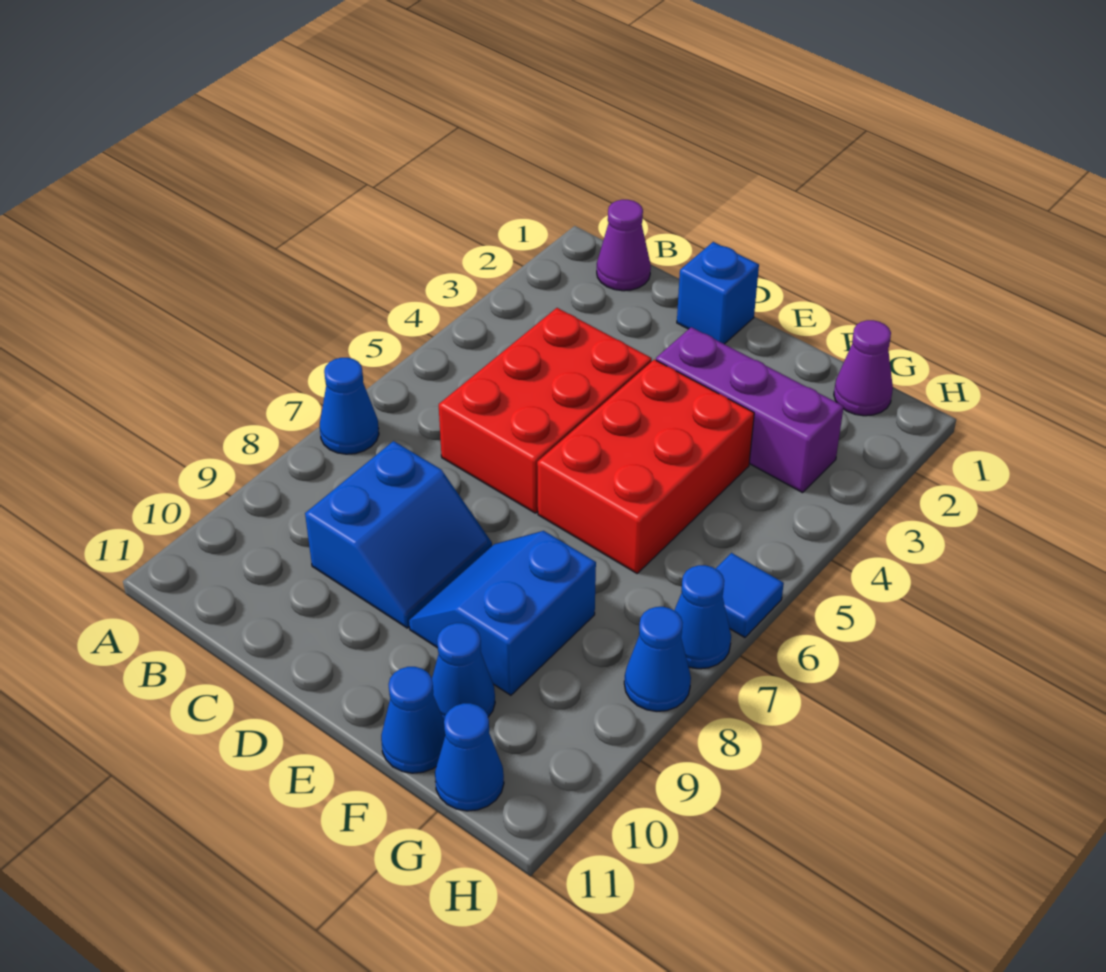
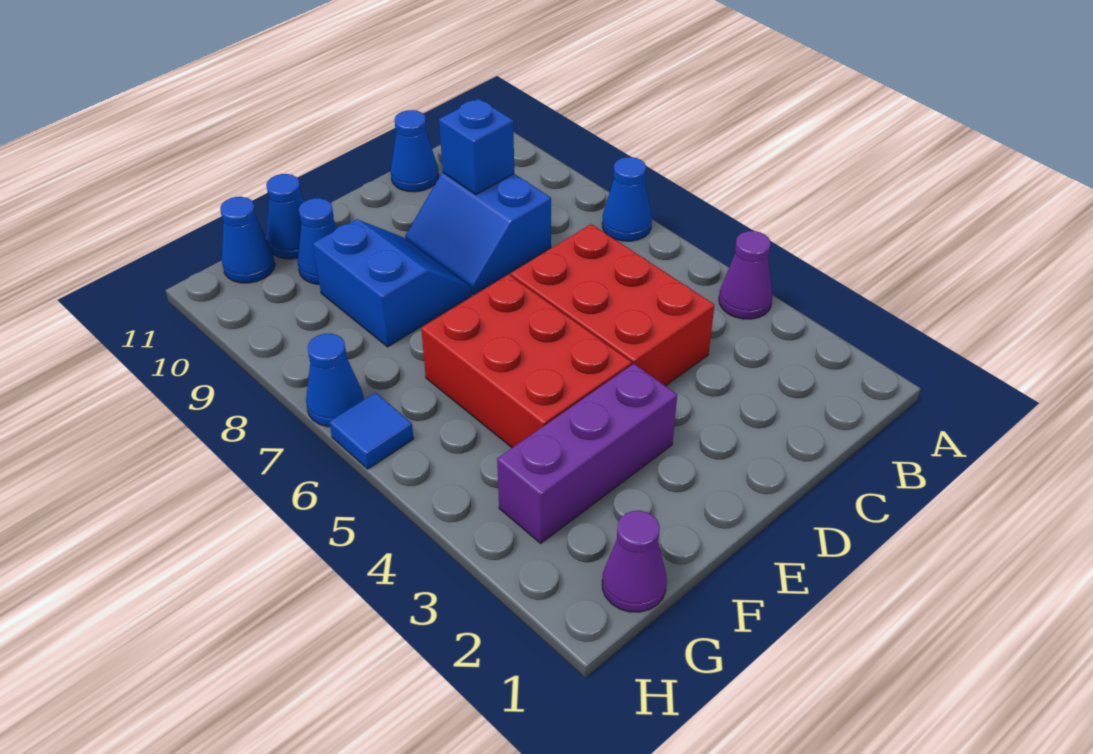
purple cone B1 level 1 -> purple cone A4 level 1
blue brick D1 level 1 -> blue brick C9 level 2
blue cone H8 level 1 -> blue cone C11 level 1

